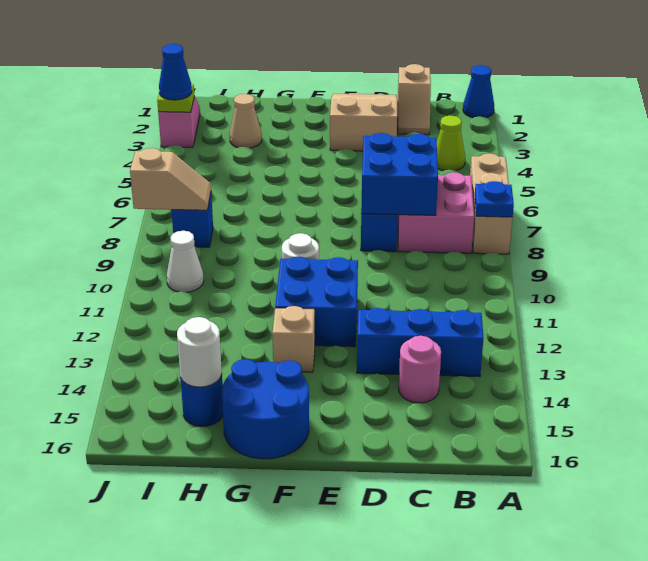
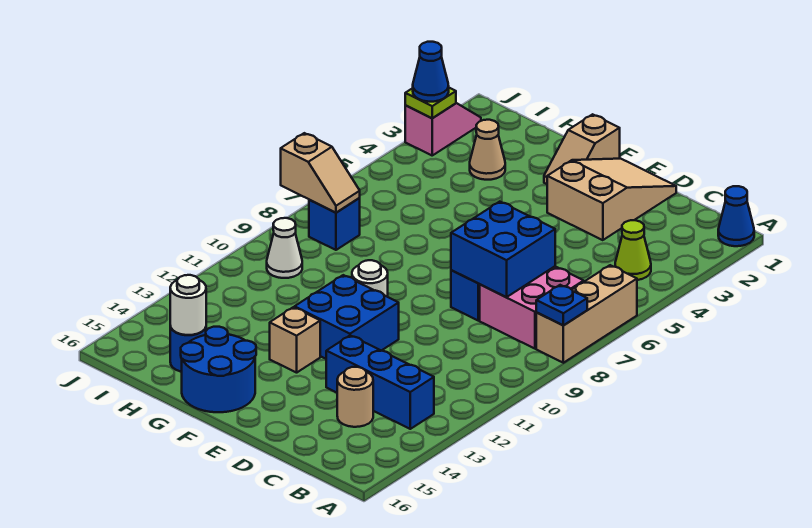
tan slope C1:C2 level 1 top 1 -> tan slope F1:F2 level 1 top 1
pink round brick C14 level 1 -> tan round brick C14 level 1

